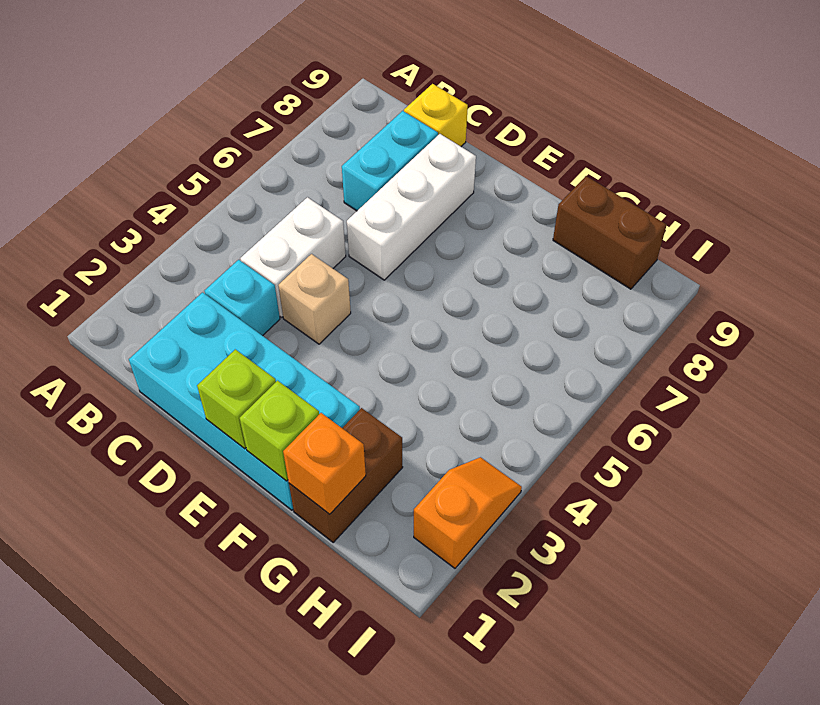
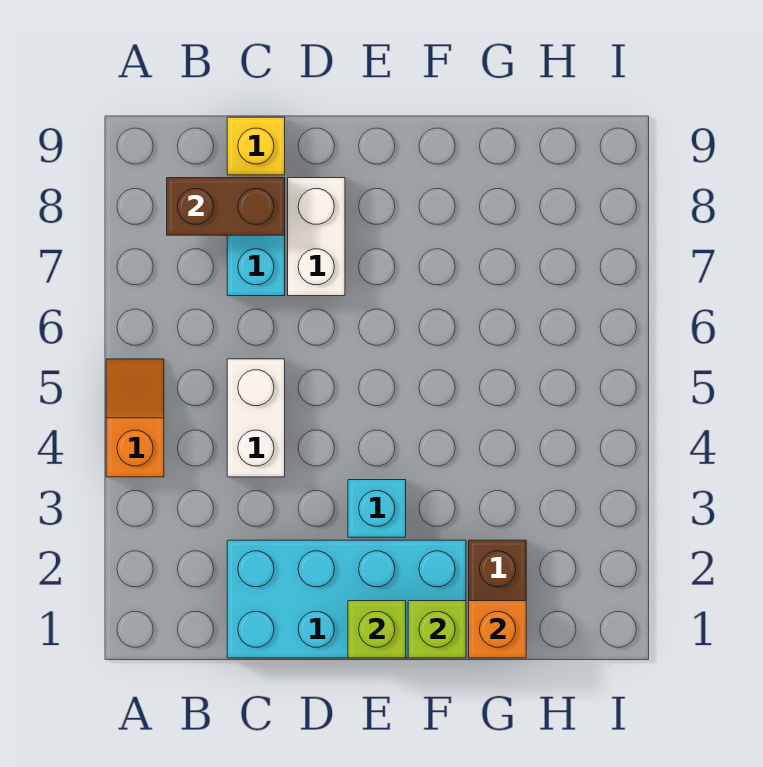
cyan brick C3 level 1 -> cyan brick E3 level 1
tan brick D4 level 1 -> none
white brick D6:D8 level 1 -> white brick D7:D8 level 1
brown brick G9:H9 level 1 -> brown brick B8:C8 level 2
orange slope I2:I3 level 1 top 2 -> orange slope A4:A5 level 1 top 4

